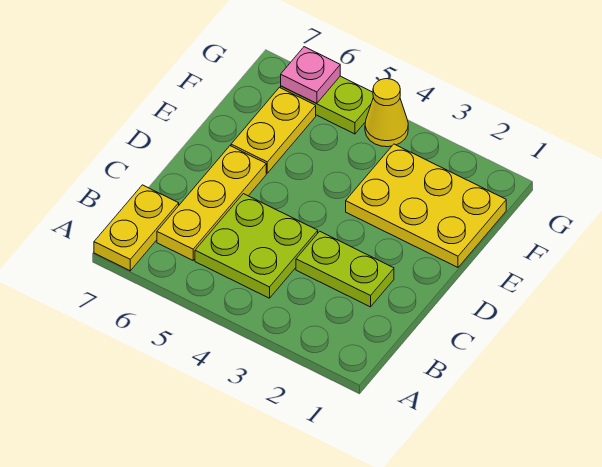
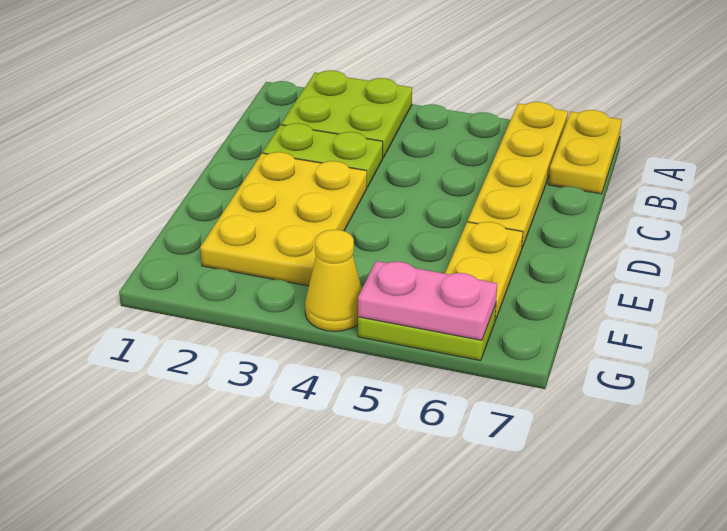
lime plate B4:C5 level 1 -> lime plate A2:B3 level 1
yellow plate B6:D6 level 1 -> yellow plate A6:D6 level 1
yellow plate E1:F3 level 1 -> yellow plate D2:F3 level 1
pink plate G6 level 2 -> pink plate G5:G6 level 2

